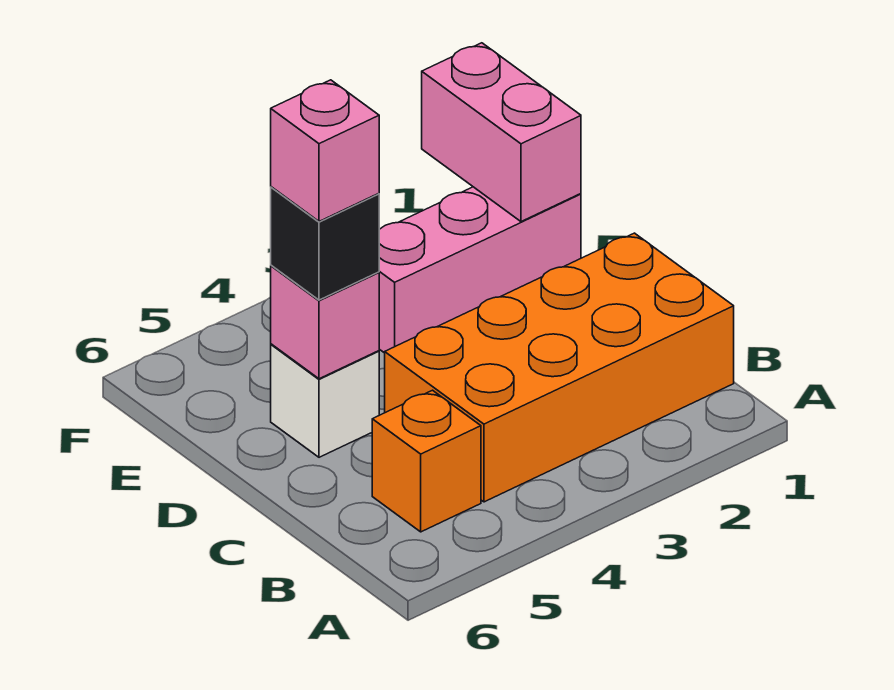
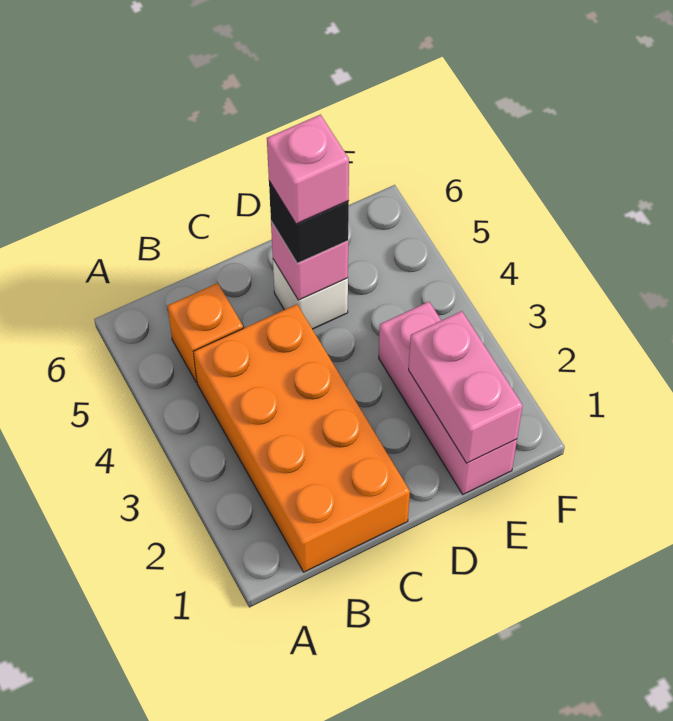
pink brick E1:F1 level 2 -> pink brick E1:E2 level 2

